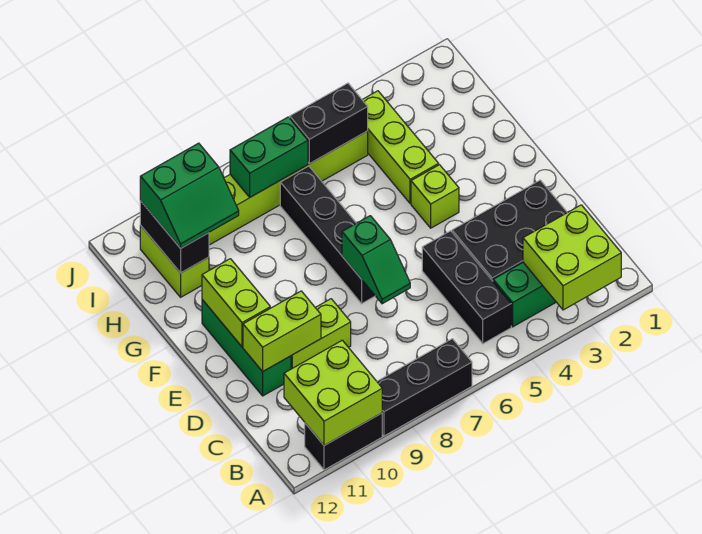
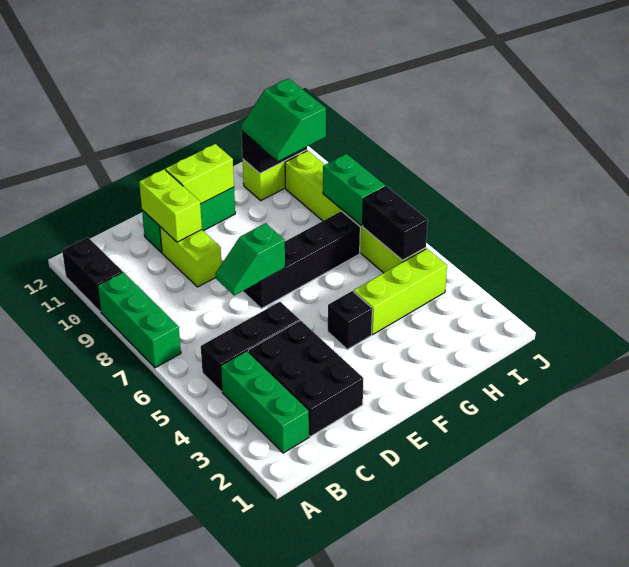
lime brick A2:B3 level 2 -> none
black brick A7:A9 level 1 -> green brick A7:A9 level 1
lime brick A10:B11 level 2 -> none
lime brick F4 level 1 -> black brick F4 level 1

